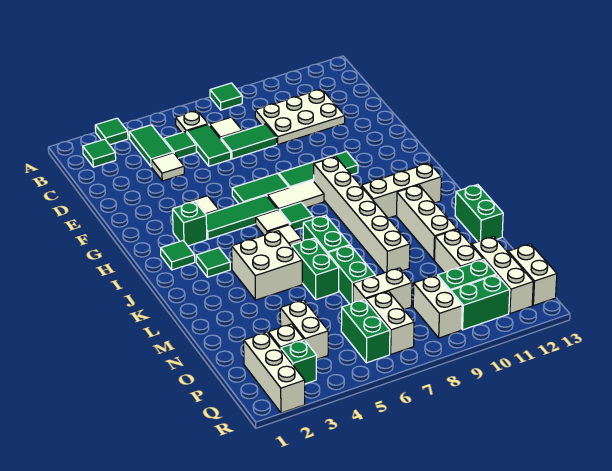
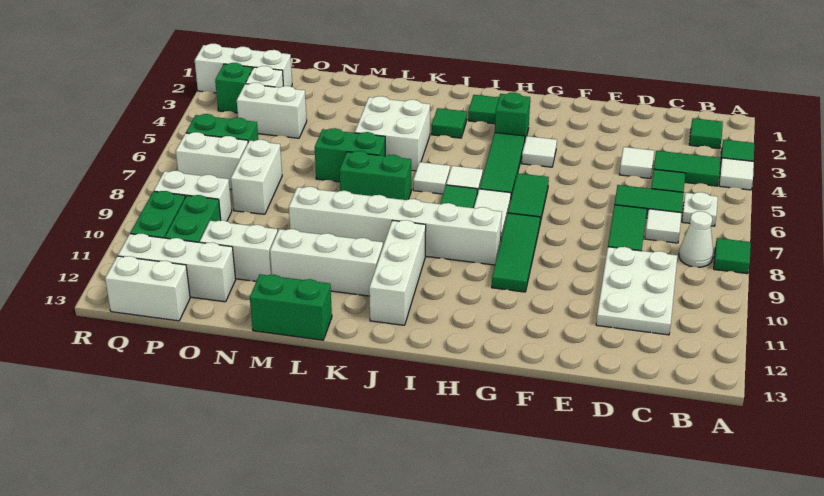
none -> white tile A4 level 1
none -> white cone B8 level 1
green brick M7:N7 level 1 -> none

